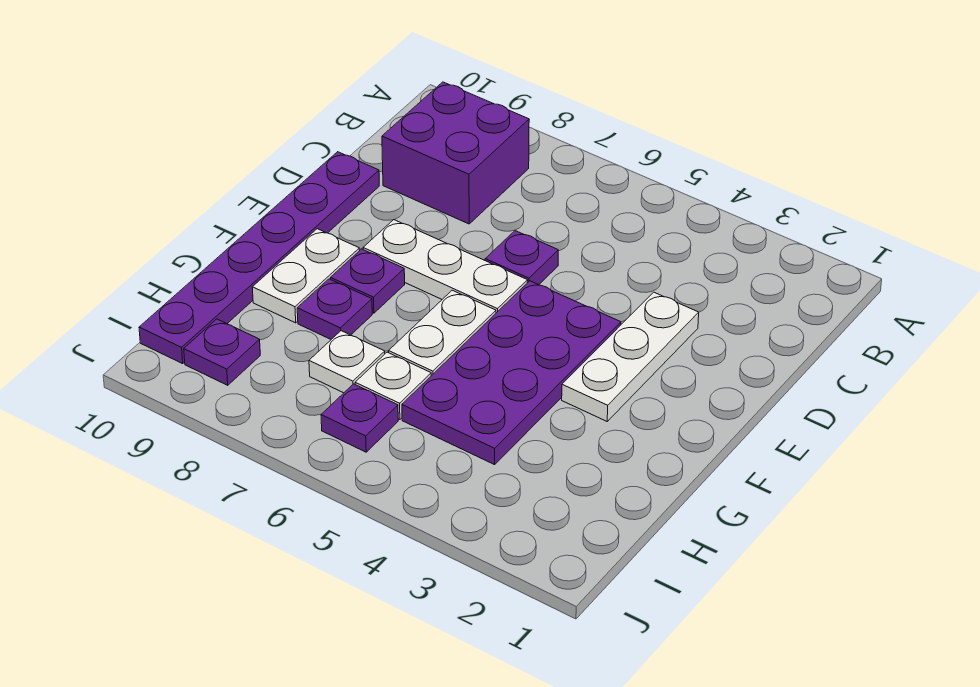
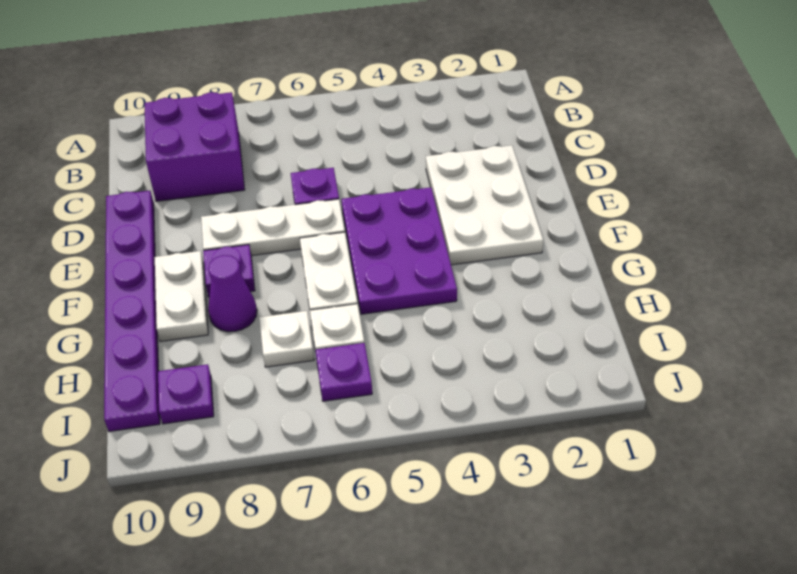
white plate D3:F3 level 1 -> white plate D2:F3 level 1
purple plate E4:H5 level 1 -> purple plate E4:G5 level 1
purple plate G8 level 1 -> purple cone G8 level 1

